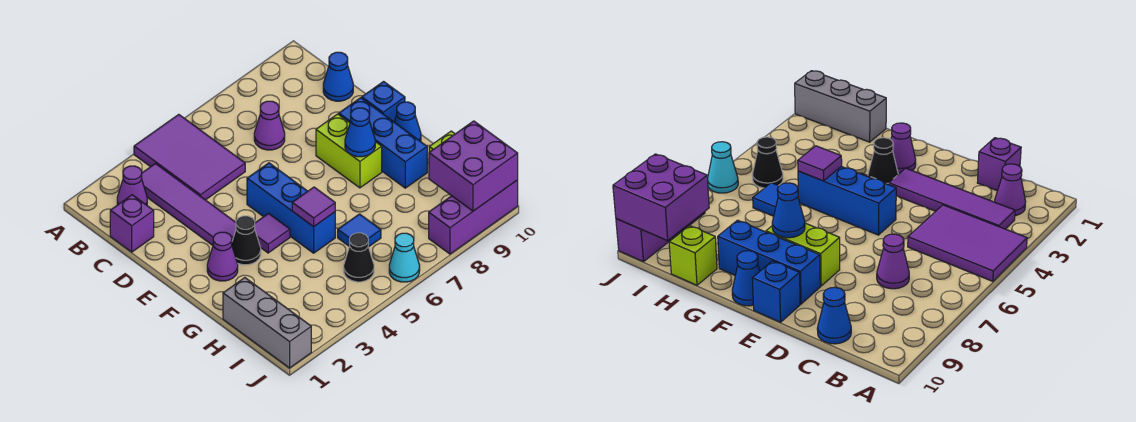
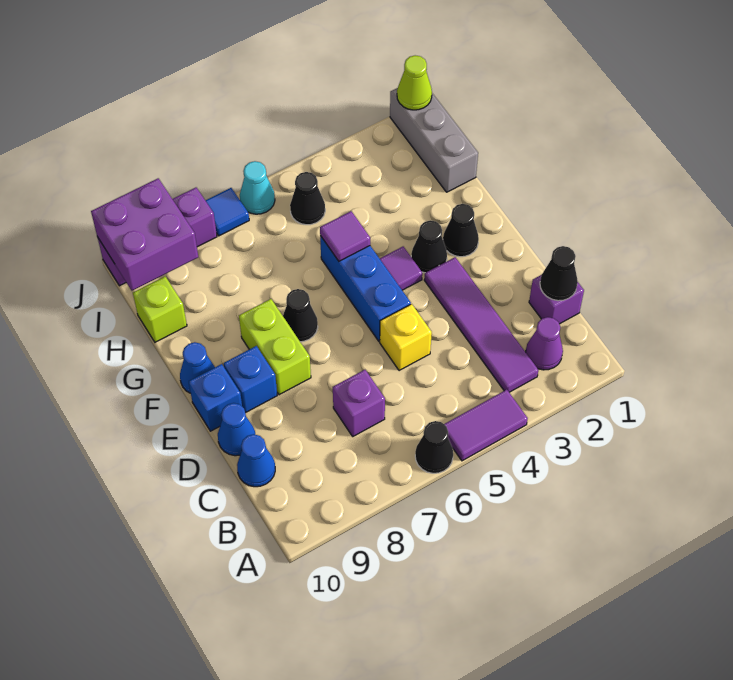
purple tile A4:C5 level 1 -> purple tile A4:A5 level 1
none -> black cone A6 level 1
none -> black cone C1 level 2
purple cone C7 level 1 -> purple brick C7 level 1
none -> yellow brick D5 level 1
blue brick E9:G9 level 1 -> blue brick E9 level 1
purple cone F2 level 1 -> black cone F2 level 1
none -> black cone F7 level 1
blue cone F8 level 2 -> blue cone D10 level 1
blue tile H6 level 1 -> blue tile J7 level 1
none -> lime cone J1 level 2

